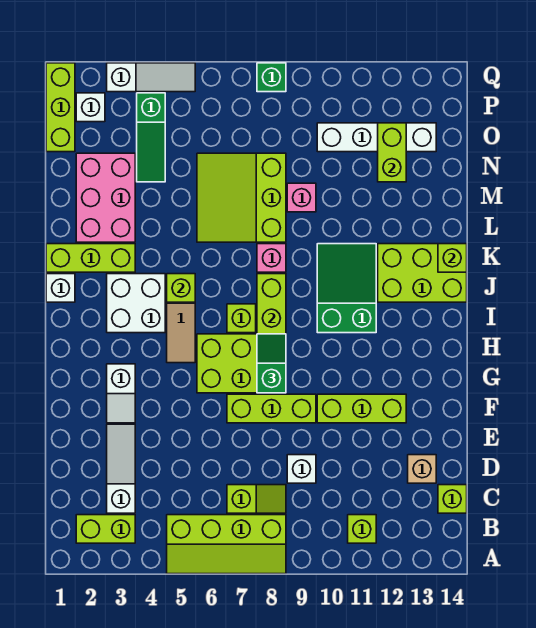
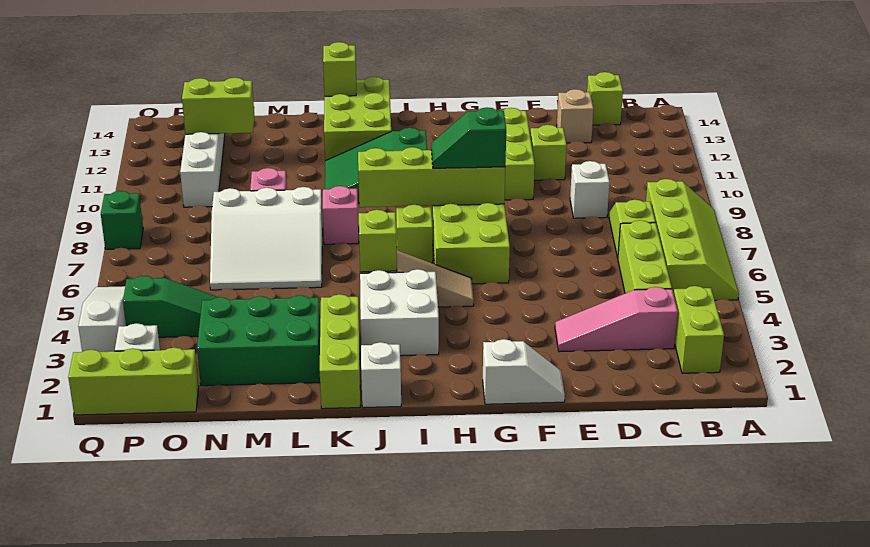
lime brick B11 level 1 -> lime brick E11 level 1
white slope C3:E3 level 1 top C -> pink slope C3:E3 level 1 top C
white slope F3:G3 level 1 top G -> white slope F1:G1 level 1 top G
lime brick F7:F9 level 1 -> lime brick C4:C6 level 1
pink brick L2:N3 level 1 -> green brick L2:N3 level 1
lime slope L6:N8 level 1 top 8 -> white slope L6:N8 level 1 top 8

